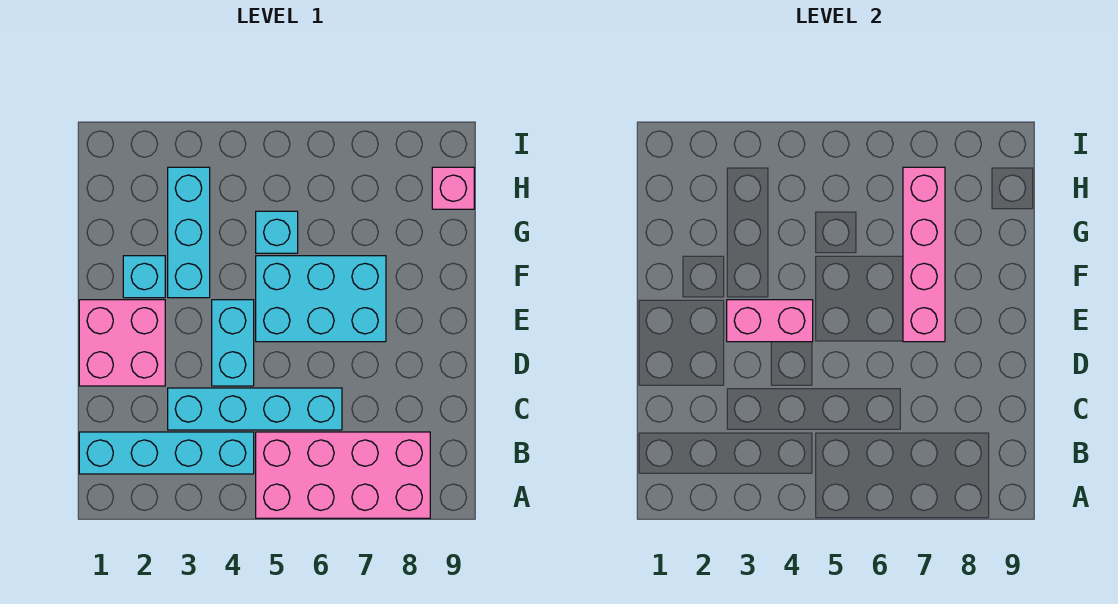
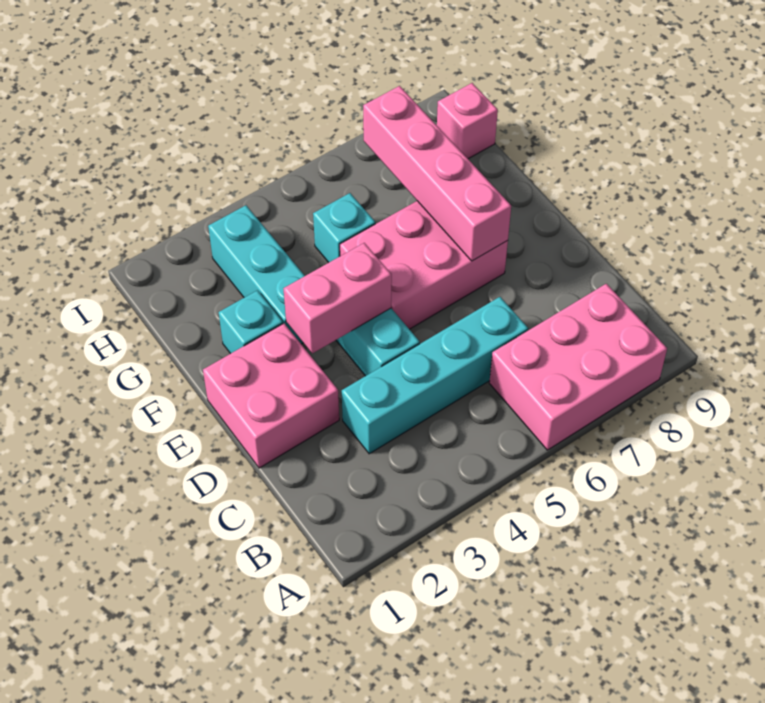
pink brick A5:B8 level 1 -> pink brick A6:B8 level 1
cyan brick B1:B4 level 1 -> none
cyan brick E5:F7 level 1 -> pink brick E5:F7 level 1

